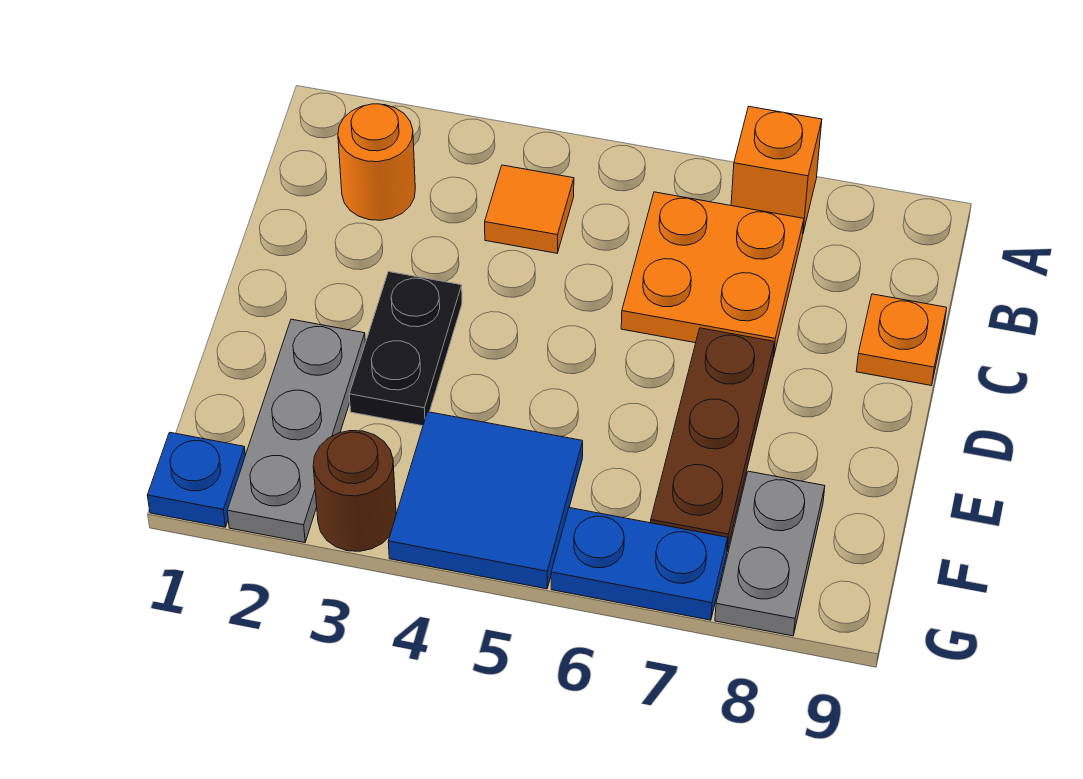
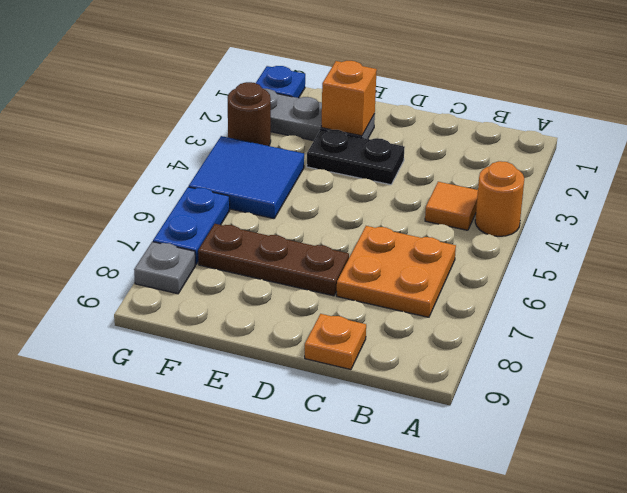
orange brick A7 level 1 -> orange brick E2 level 2
orange round brick B2 level 1 -> orange round brick A4 level 1
grey plate F8:G8 level 1 -> grey plate G8 level 1

